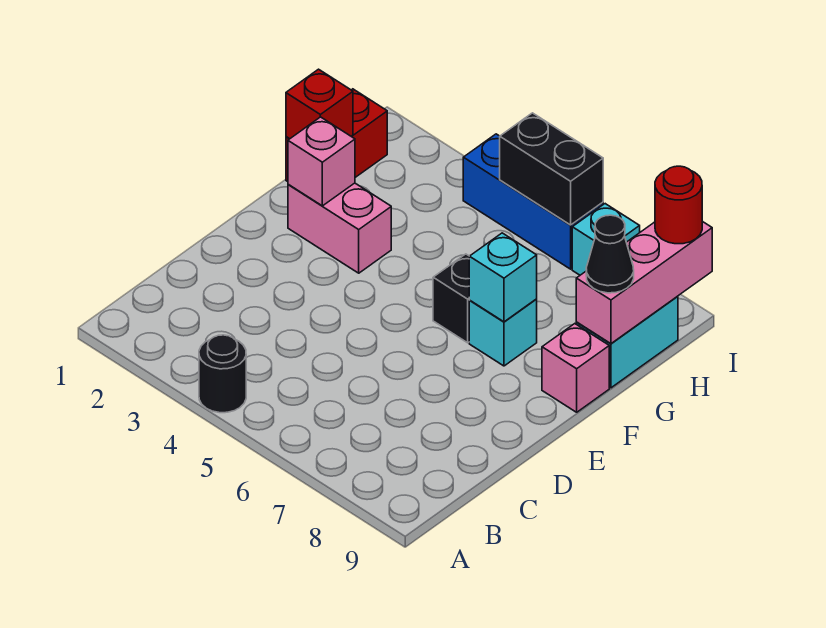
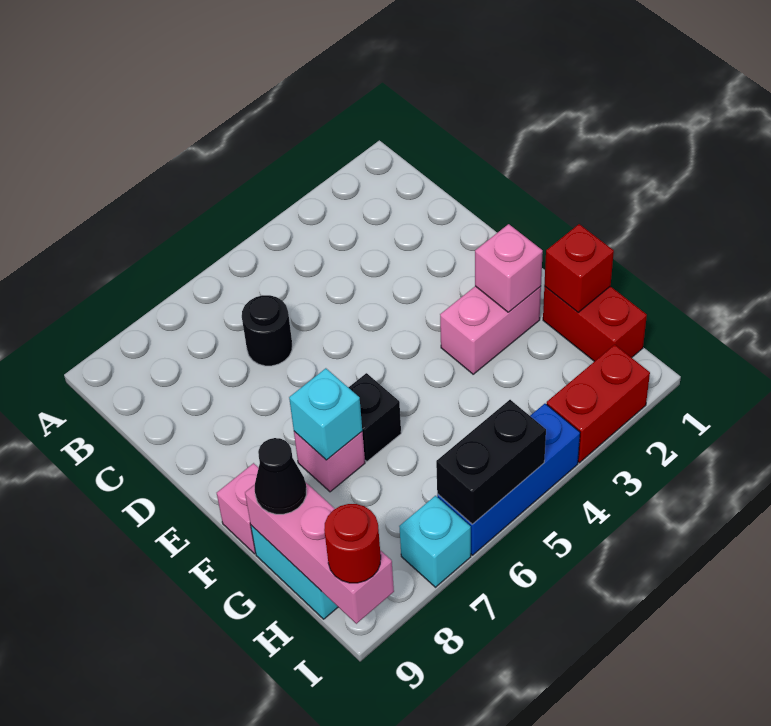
black round brick A4 level 1 -> black round brick C6 level 1
cyan brick F7 level 1 -> pink brick F7 level 1
none -> red brick I2:I3 level 1

